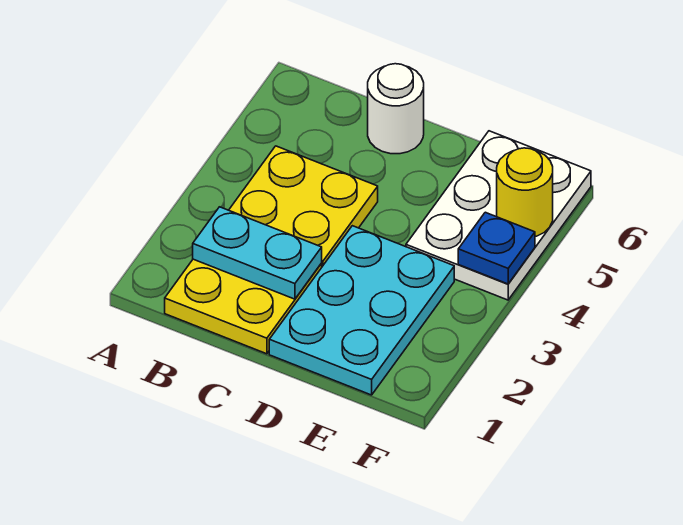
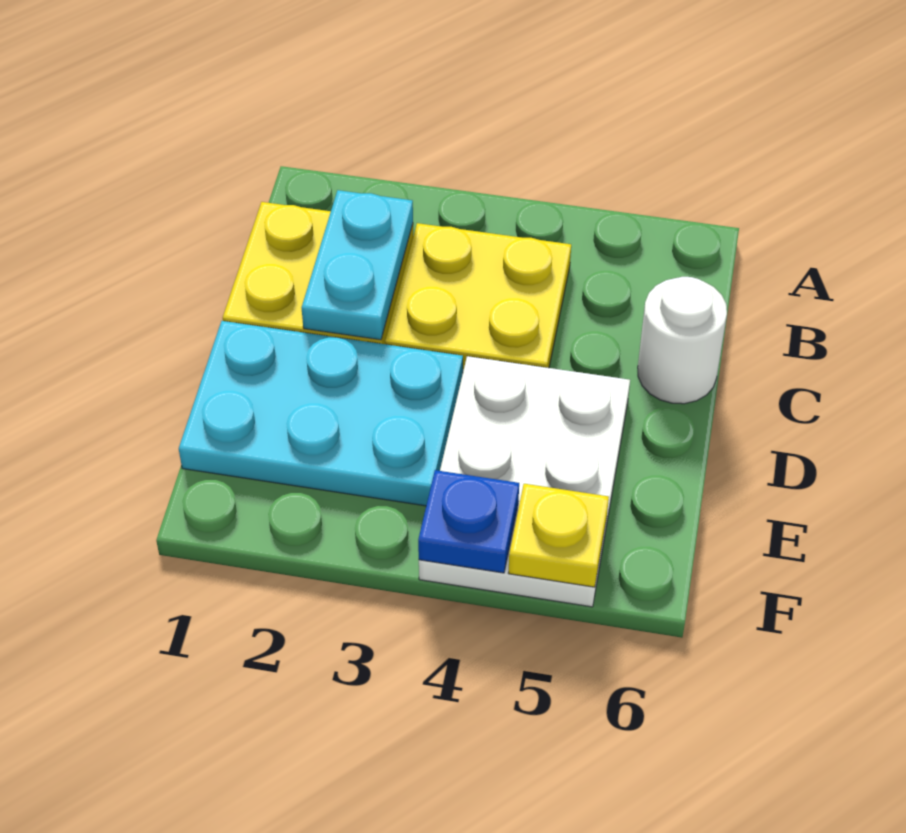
white plate E4:F6 level 1 -> white plate D4:F5 level 1
yellow round brick F5 level 2 -> yellow plate F5 level 2

